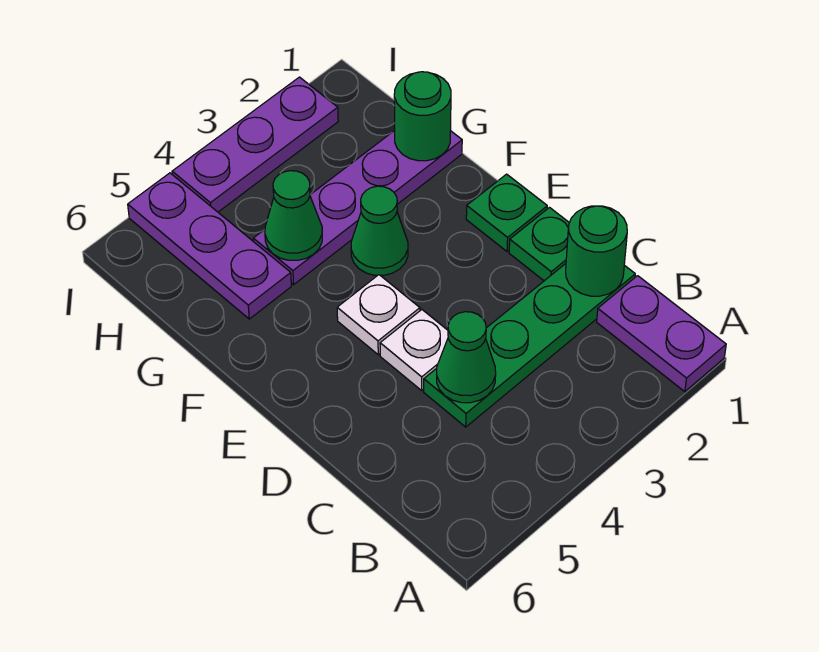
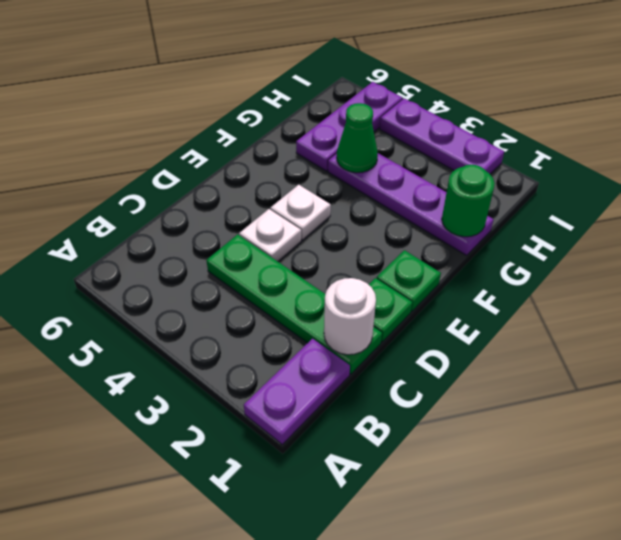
green round brick C1 level 2 -> white round brick C1 level 2
green cone C4 level 2 -> none
green cone F3 level 1 -> none

